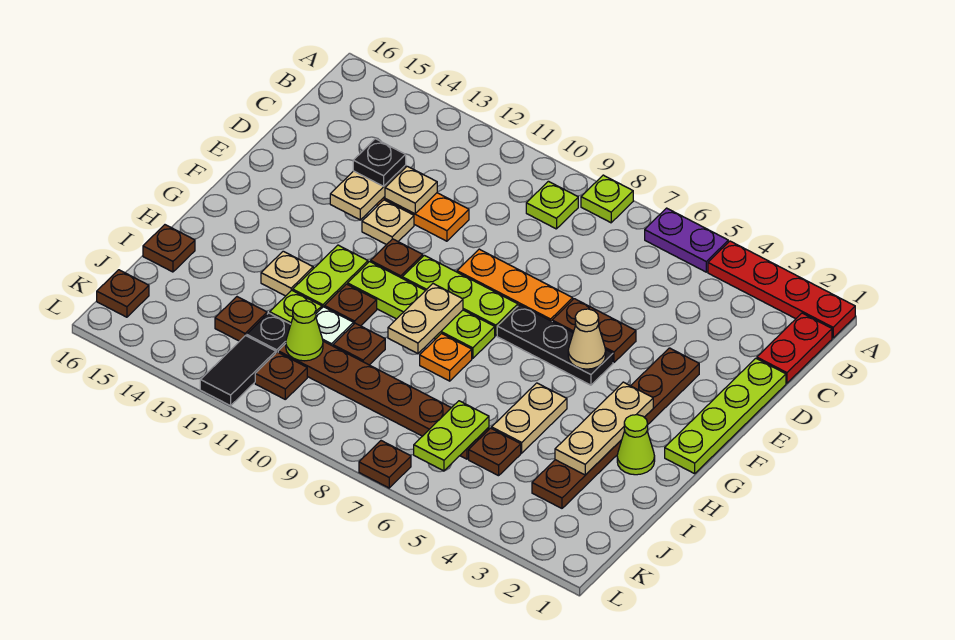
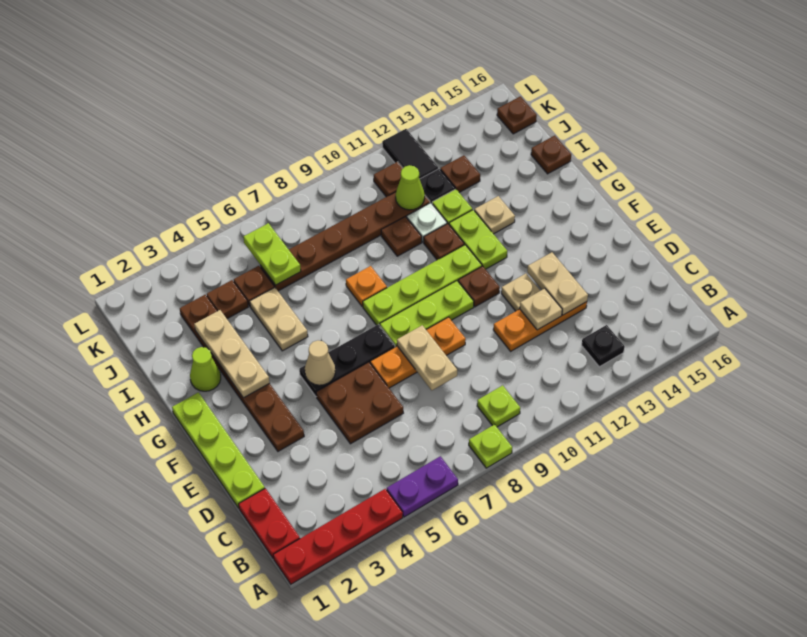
black plate D13 level 3 -> black plate B13 level 1
brown plate E5:E6 level 1 -> brown plate D5:E6 level 1
tan plate G9:H9 level 2 -> tan plate D8:E8 level 2
brown plate L7 level 1 -> brown plate J4 level 1

